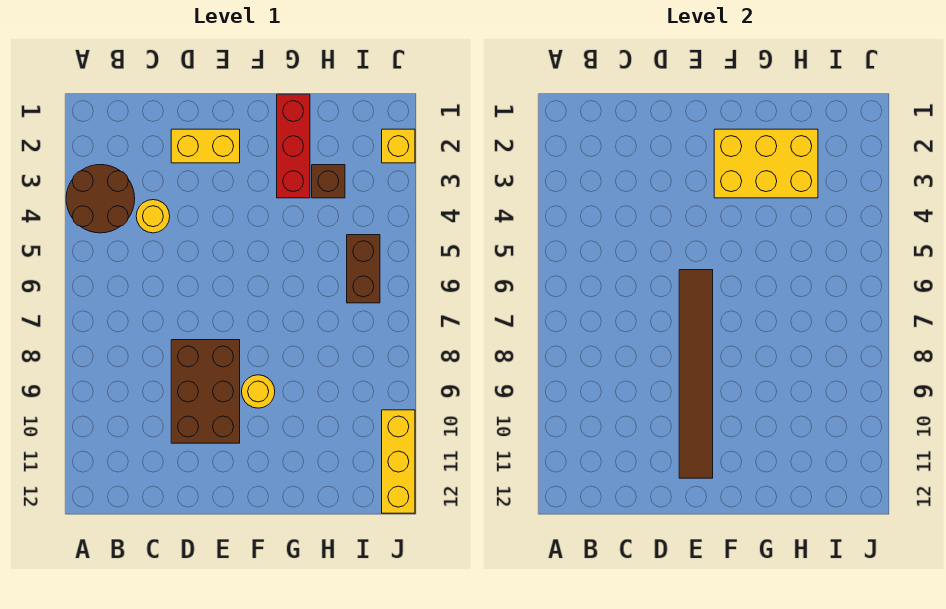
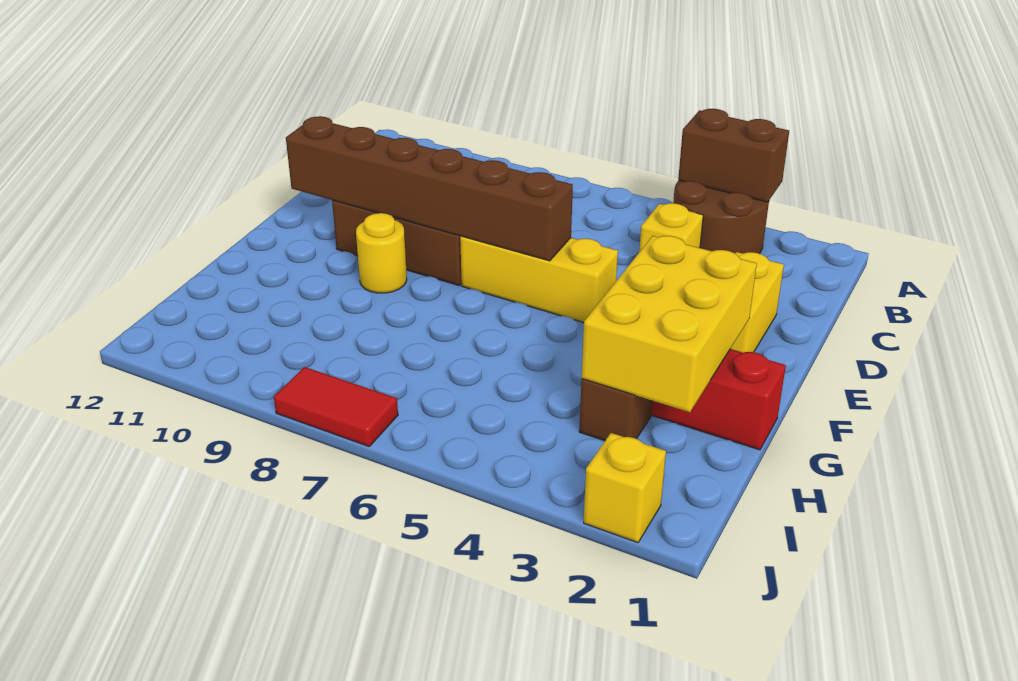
yellow round brick C4 level 1 -> yellow brick C4 level 1
brown tile E6:E11 level 2 -> brown brick E6:E11 level 2
brown brick I5:I6 level 1 -> brown brick A3:A4 level 2
none -> red tile J7:J8 level 1
yellow brick J10:J12 level 1 -> yellow brick E5:E7 level 1

